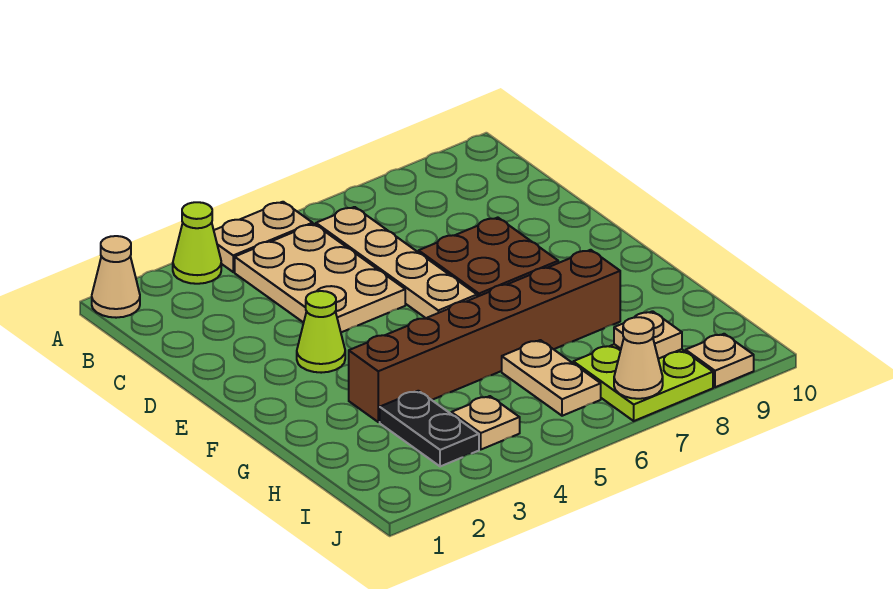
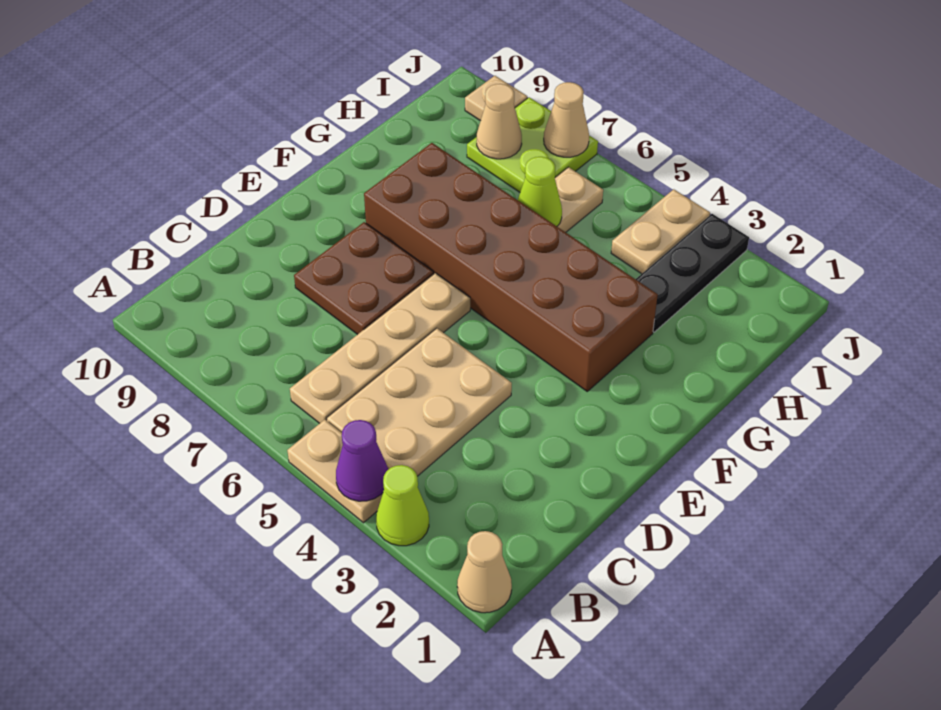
none -> purple cone A4 level 2
lime cone E3 level 1 -> lime cone H6 level 2
brown brick G3:G8 level 1 -> brown brick F3:G8 level 1
black plate H3:I3 level 1 -> black plate H3:J3 level 1
tan plate I4 level 1 -> tan plate I4:J4 level 1
tan plate I8 level 2 -> tan cone I8 level 2

